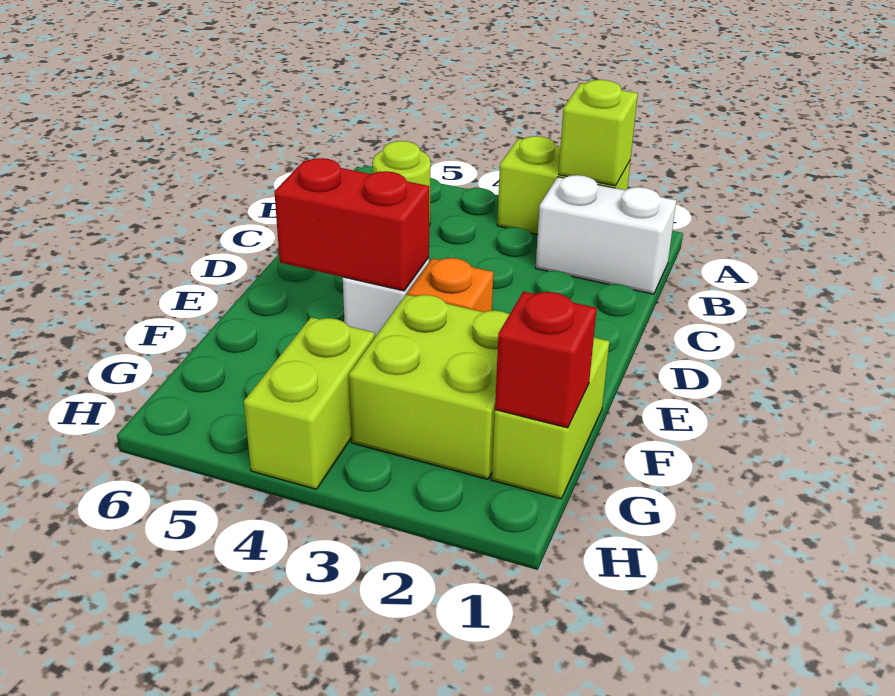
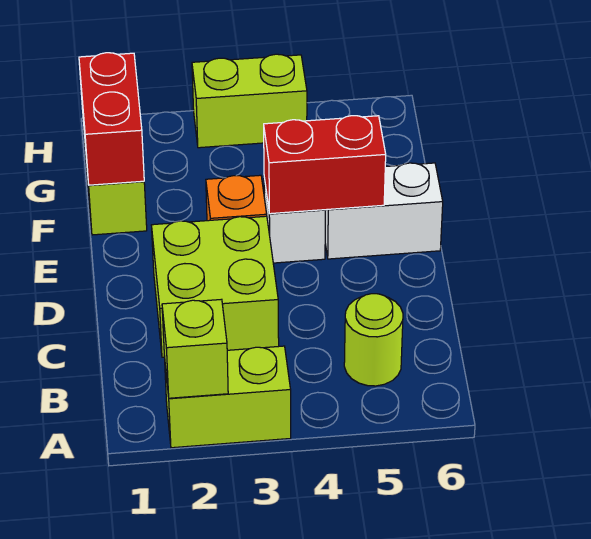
white brick B1:B2 level 1 -> white brick E5:E6 level 1
lime brick F2:G3 level 1 -> lime brick C2:D3 level 1
red brick G1 level 2 -> red brick F1:G1 level 2
lime brick G4:H4 level 1 -> lime brick H3:H4 level 1

